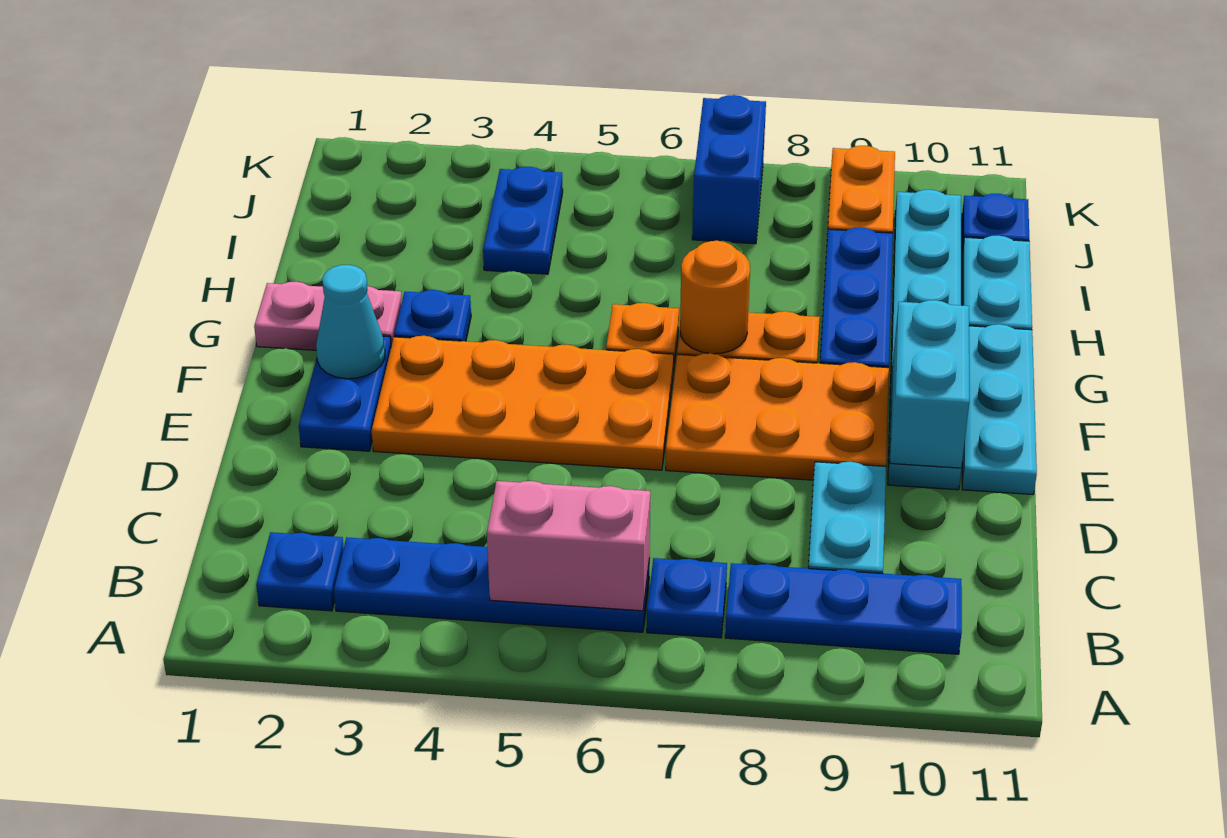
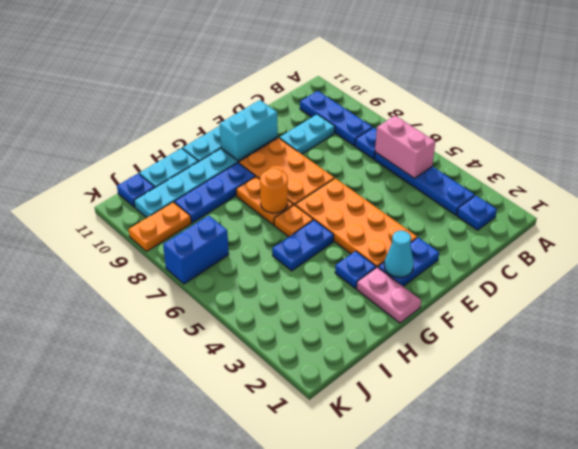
blue plate I4:J4 level 1 -> blue plate G5:H5 level 1

